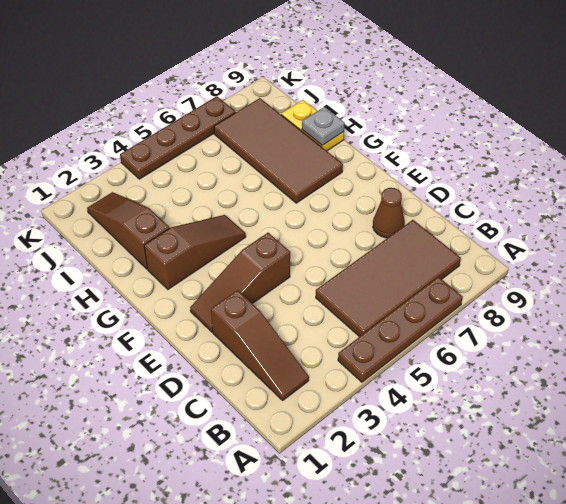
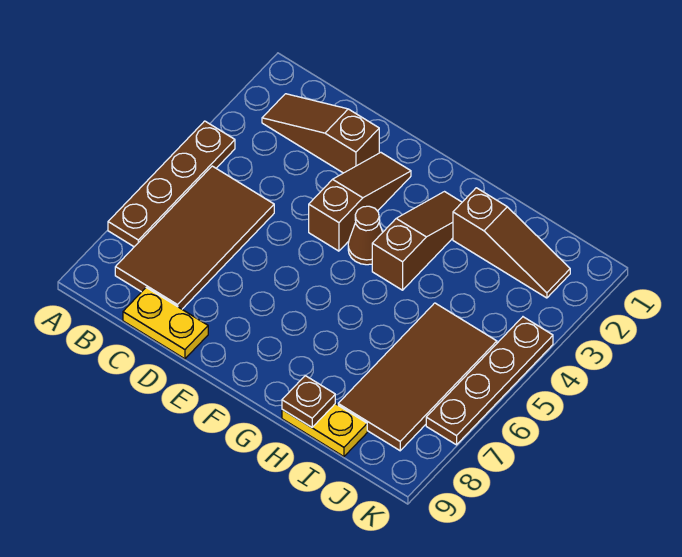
none -> yellow plate C9:D9 level 1
brown cone D8 level 1 -> brown cone F4 level 1
brown slope G2:G4 level 1 top 2 -> brown slope G2:G4 level 1 top 4
brown tile G7:J8 level 1 -> brown tile I5:J8 level 1
grey plate H9 level 2 -> brown plate H9 level 2

